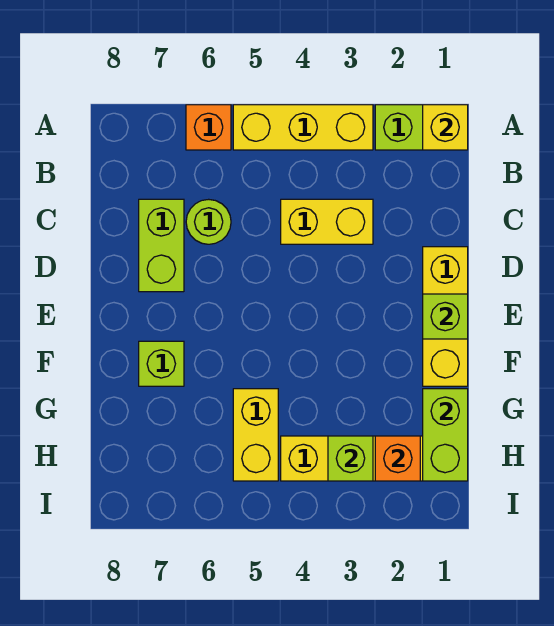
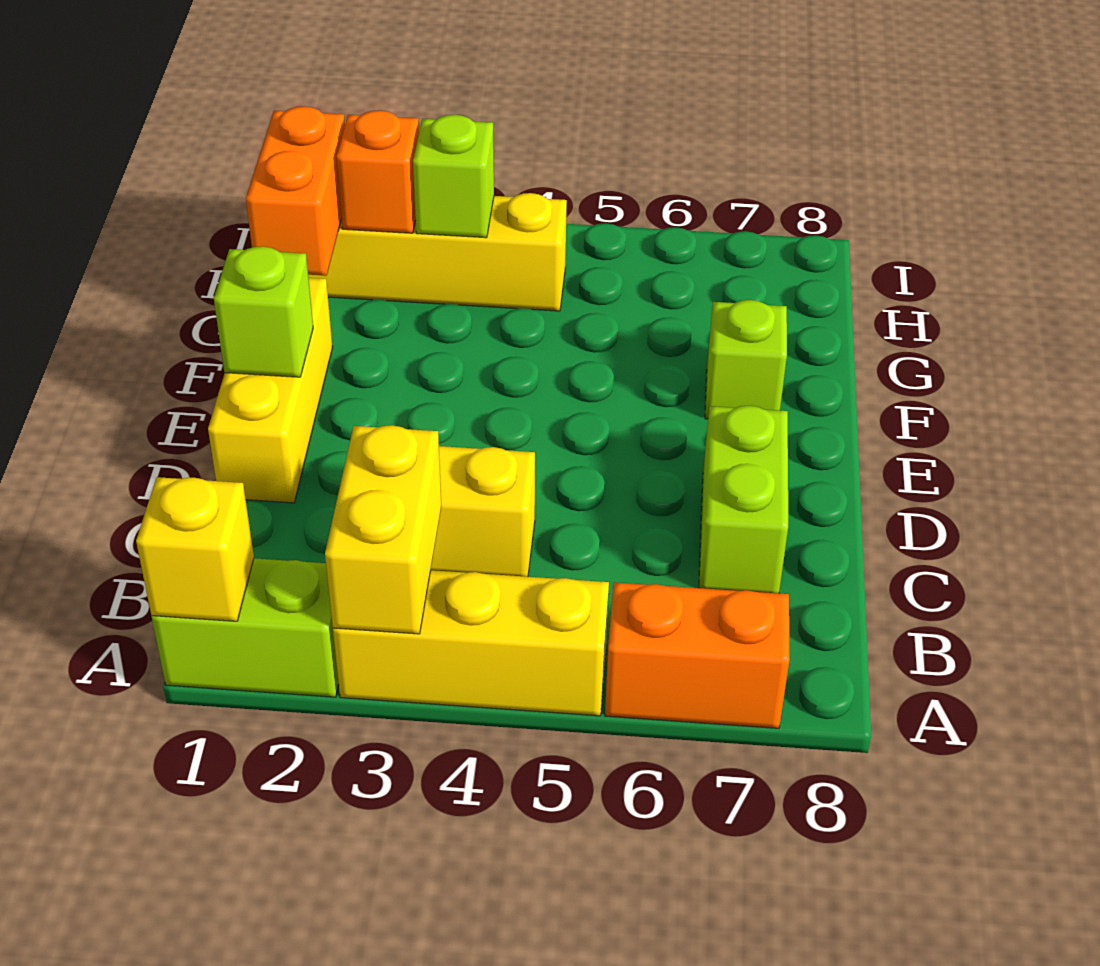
orange brick A6 level 1 -> orange brick A6:A7 level 1
lime round brick C6 level 1 -> none
lime brick G1:H1 level 2 -> orange brick G1:H1 level 2
yellow brick G5:H5 level 1 -> yellow brick A3:B3 level 2

